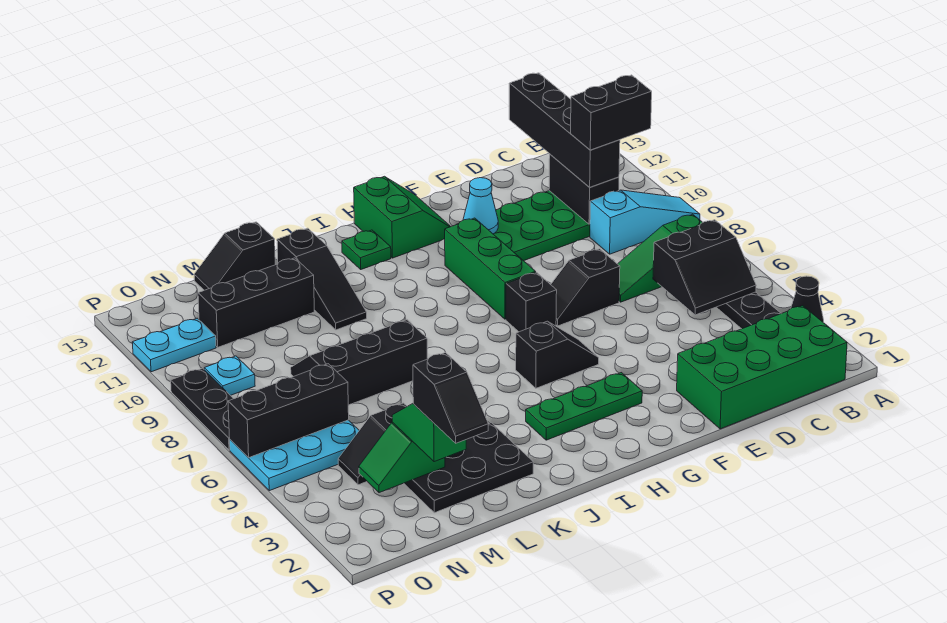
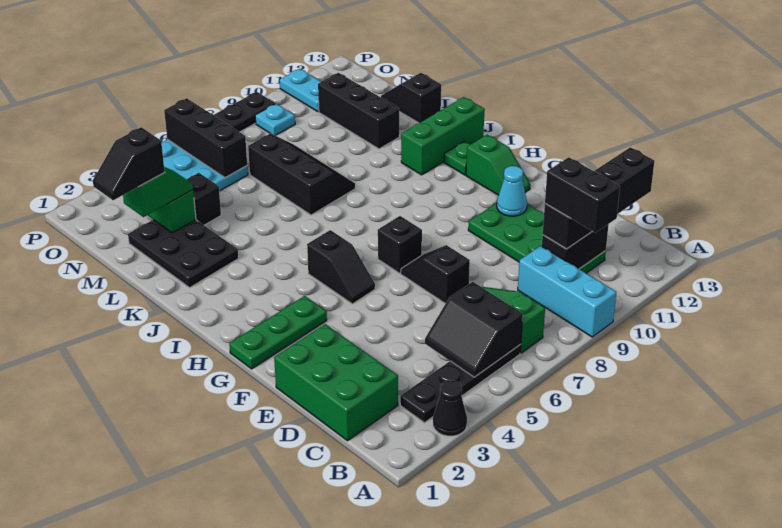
cyan slope A9:C9 level 1 top C -> cyan brick A9:C9 level 1
green brick B1:E2 level 1 -> green brick C1:E2 level 1
green plate G3:I3 level 1 -> green plate G1:G3 level 1
green brick G8:G10 level 1 -> green brick J11:J13 level 1
green slope G12:H13 level 1 top H -> green slope G12:H12 level 1 top H
black slope K10:K12 level 1 top 12 -> none

